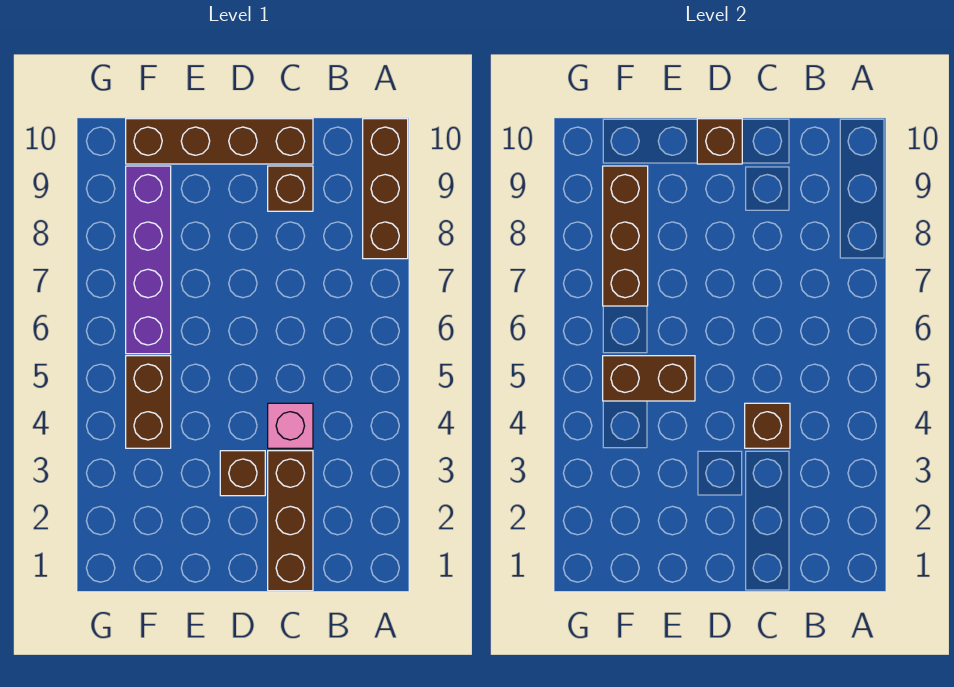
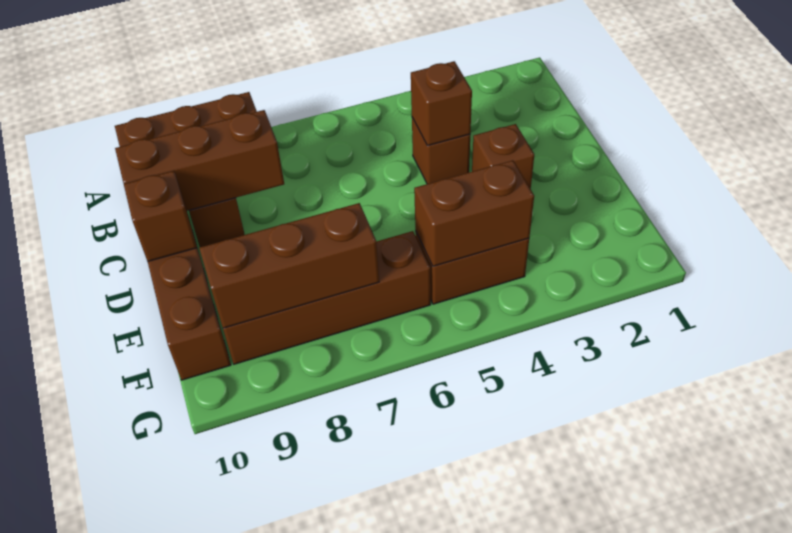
brown brick C1:C3 level 1 -> brown brick C8:C10 level 2
pink brick C4 level 1 -> brown brick C4 level 1
brown brick E5:F5 level 2 -> brown brick F4:F5 level 2
purple brick F6:F9 level 1 -> brown brick F6:F9 level 1

